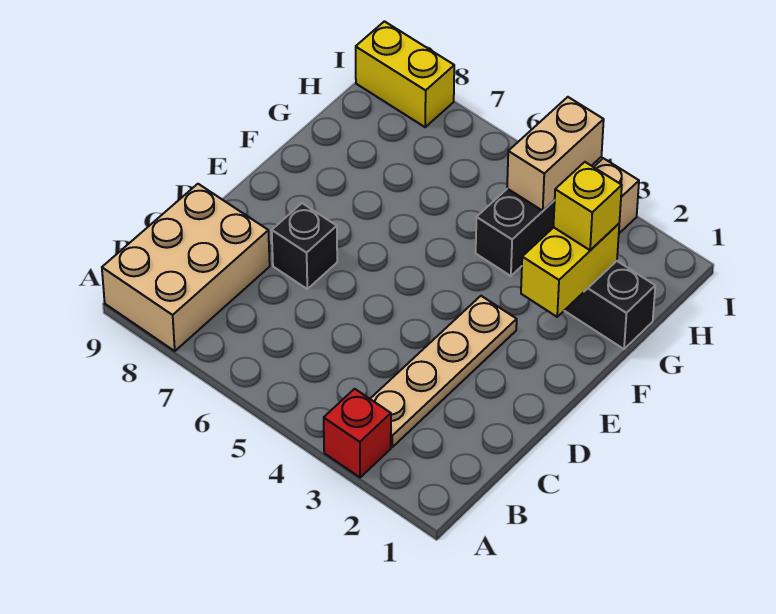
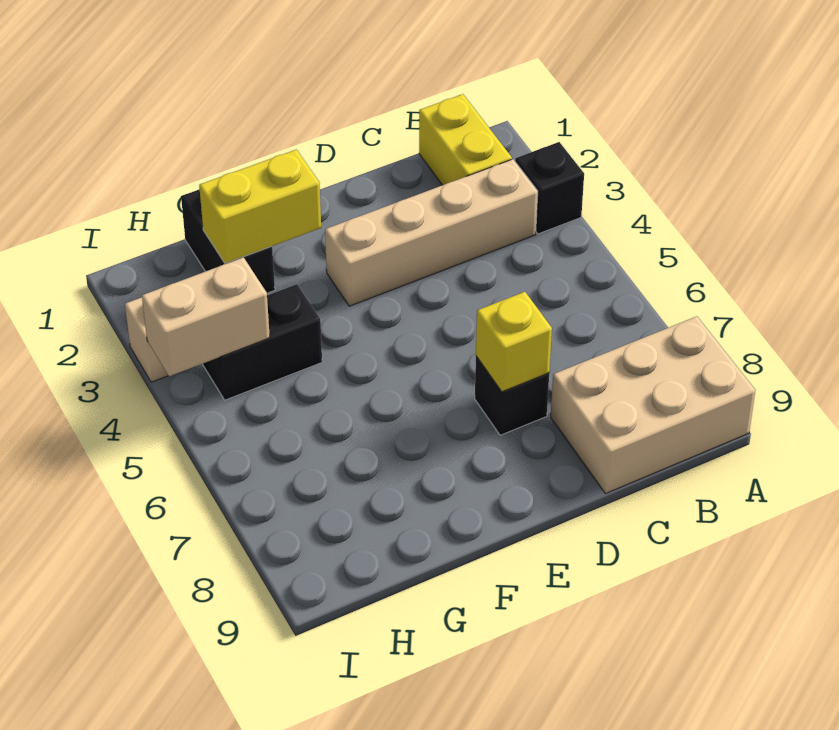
red brick A3 level 1 -> black brick A3 level 1
tan plate B3:E3 level 1 -> tan brick B3:E3 level 1
yellow brick G2 level 3 -> yellow brick D7 level 2
yellow brick I8:I9 level 1 -> yellow brick B1:B2 level 1

